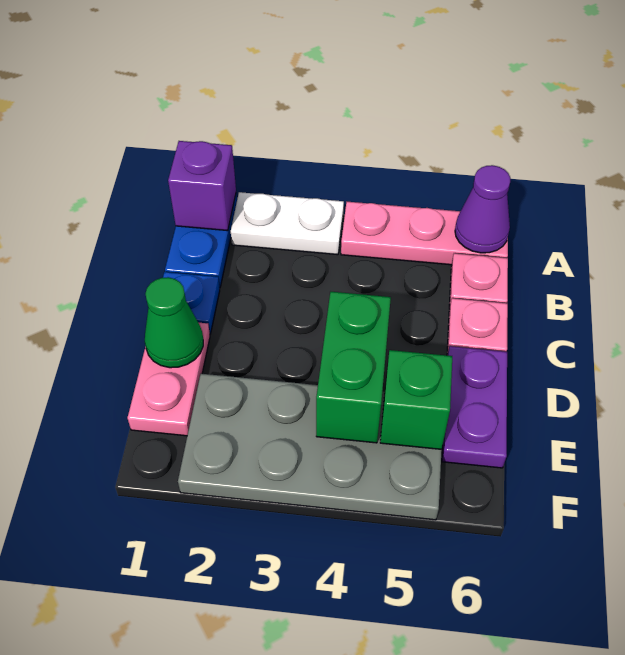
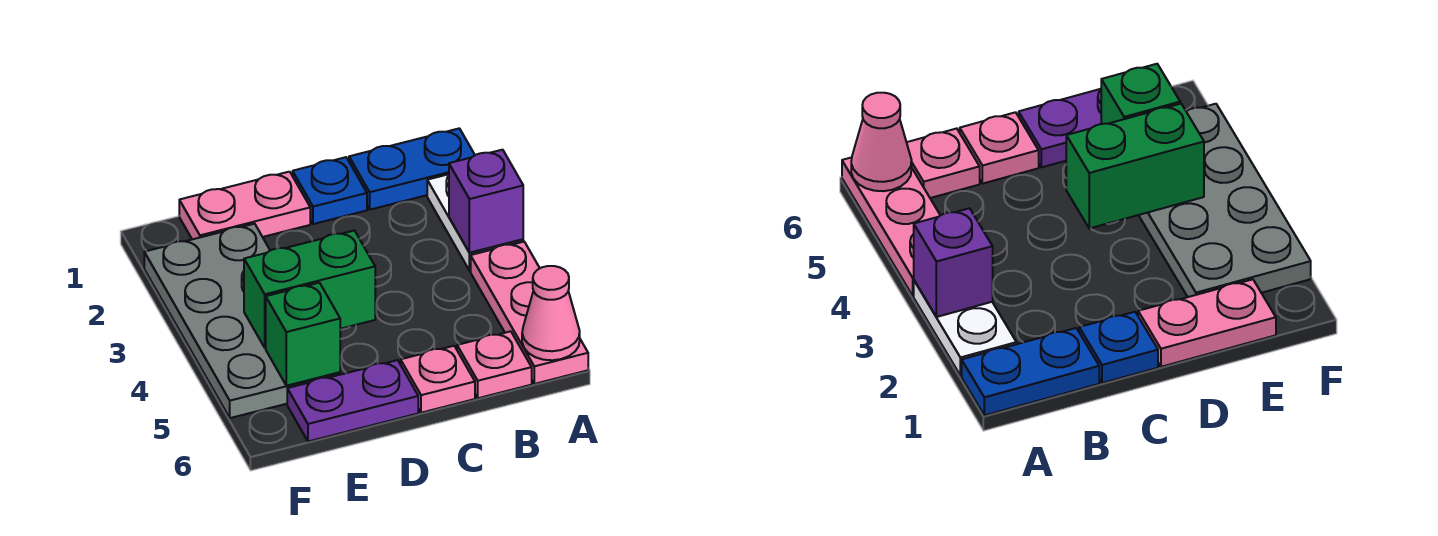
purple brick A1 level 2 -> purple brick A3 level 2
purple cone A6 level 2 -> pink cone A6 level 2
green cone D1 level 2 -> none

